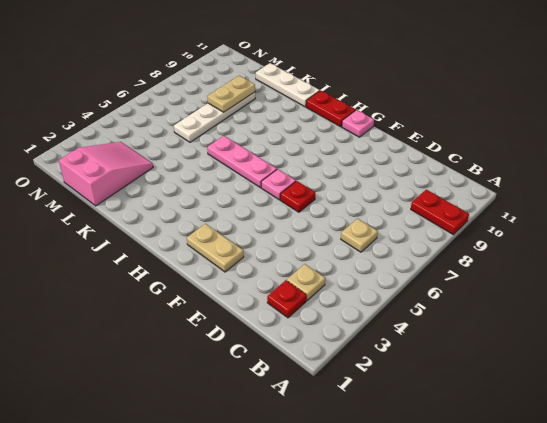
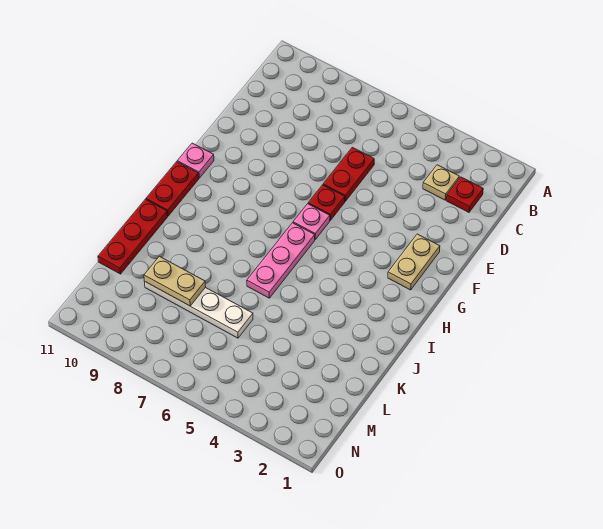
red plate A9:B9 level 1 -> red plate D6:E6 level 1
tan plate C6 level 1 -> none
white plate J11:L11 level 1 -> red plate J11:L11 level 1
pink slope L1:M3 level 1 top 1 -> none

